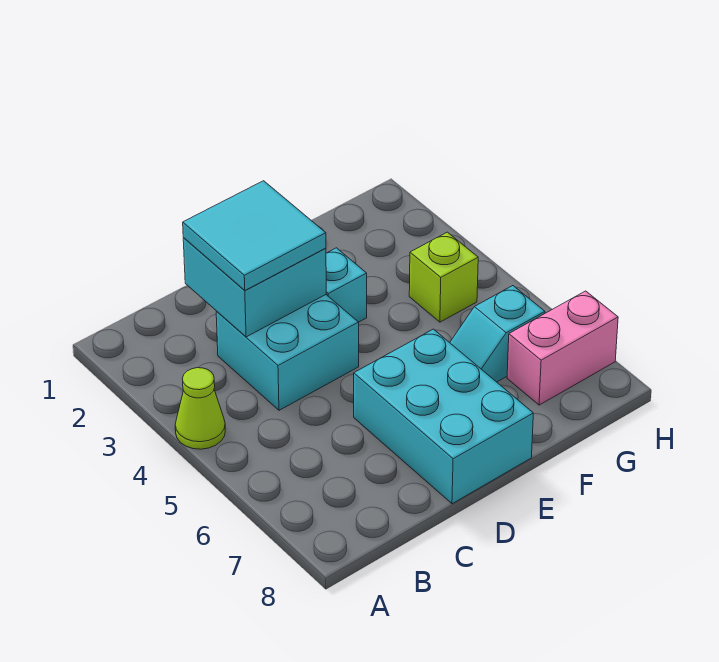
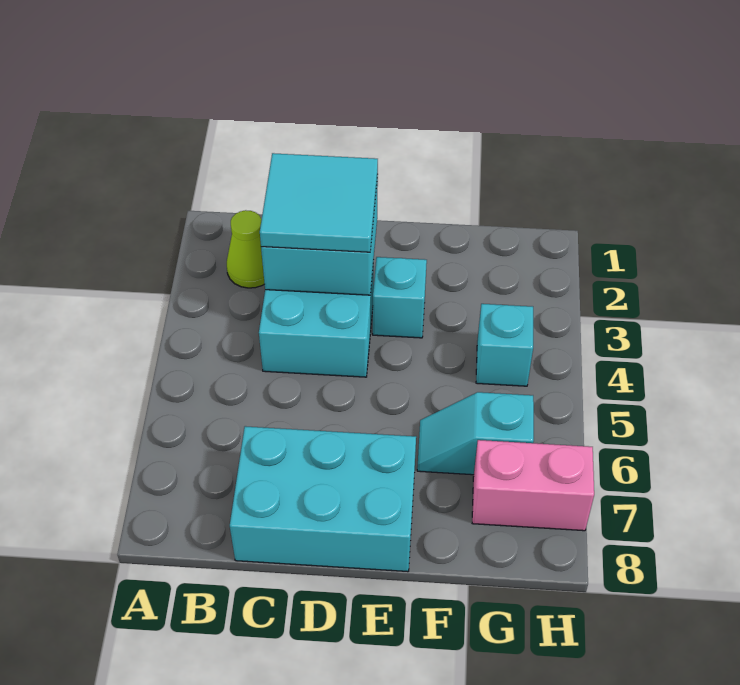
lime cone A4 level 1 -> lime cone B2 level 1
cyan brick D6:E8 level 1 -> cyan brick C7:E8 level 1
lime brick G4 level 1 -> cyan brick G4 level 1

